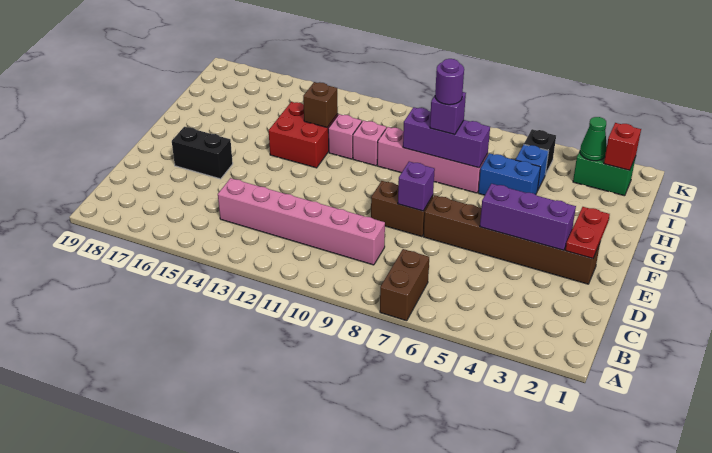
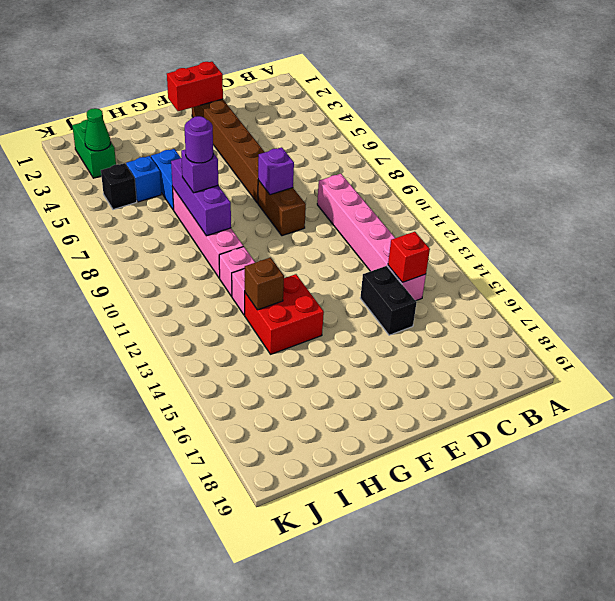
brown brick A7:B7 level 1 -> none
red plate E2:F2 level 2 -> red brick E2:F2 level 2
purple brick E3:E5 level 2 -> none
black brick E16:E17 level 1 -> black brick D14:D15 level 1
red brick J2 level 2 -> red brick C14 level 2

